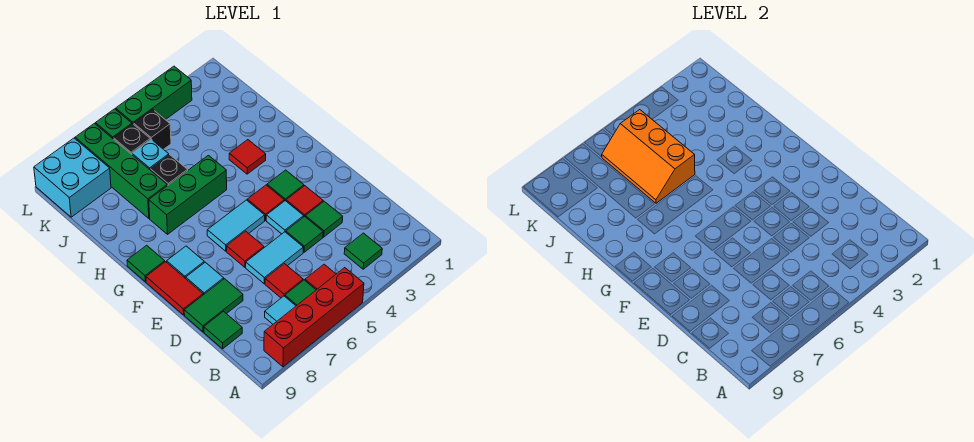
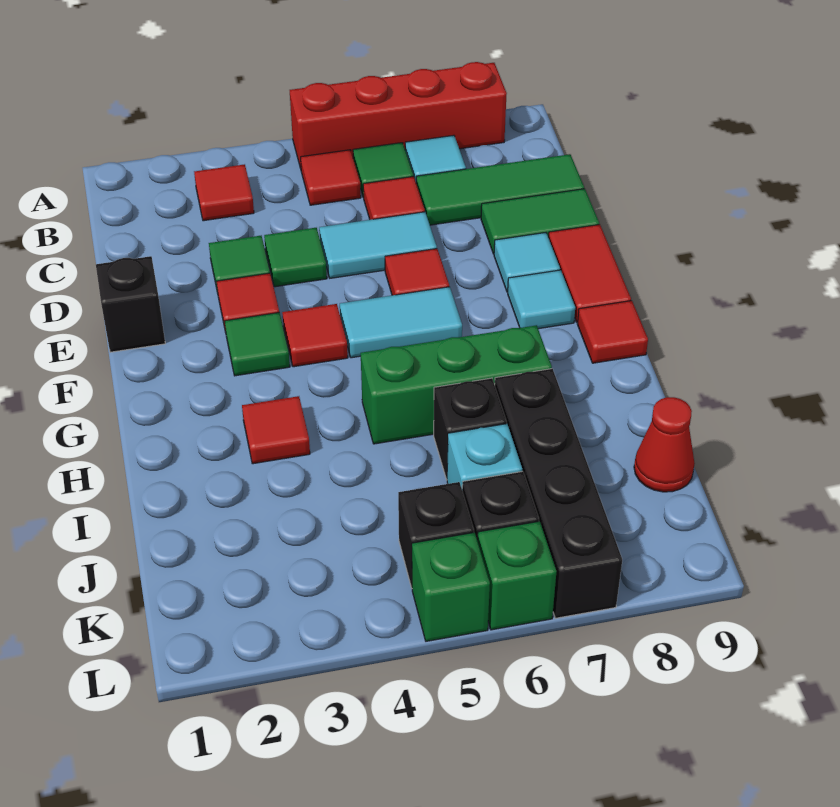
green tile B3 level 1 -> red tile B3 level 1
green tile C9 level 1 -> green tile C7:C9 level 1
none -> black brick E1 level 1
cyan tile E4 level 1 -> none
green tile G9 level 1 -> red tile G9 level 1
orange slope I5:K6 level 2 top 5 -> none
green brick I7:L7 level 1 -> black brick I7:L7 level 1
none -> red cone J9 level 1
cyan brick K8:L9 level 1 -> none
green brick L3:L5 level 1 -> green brick L5 level 1

